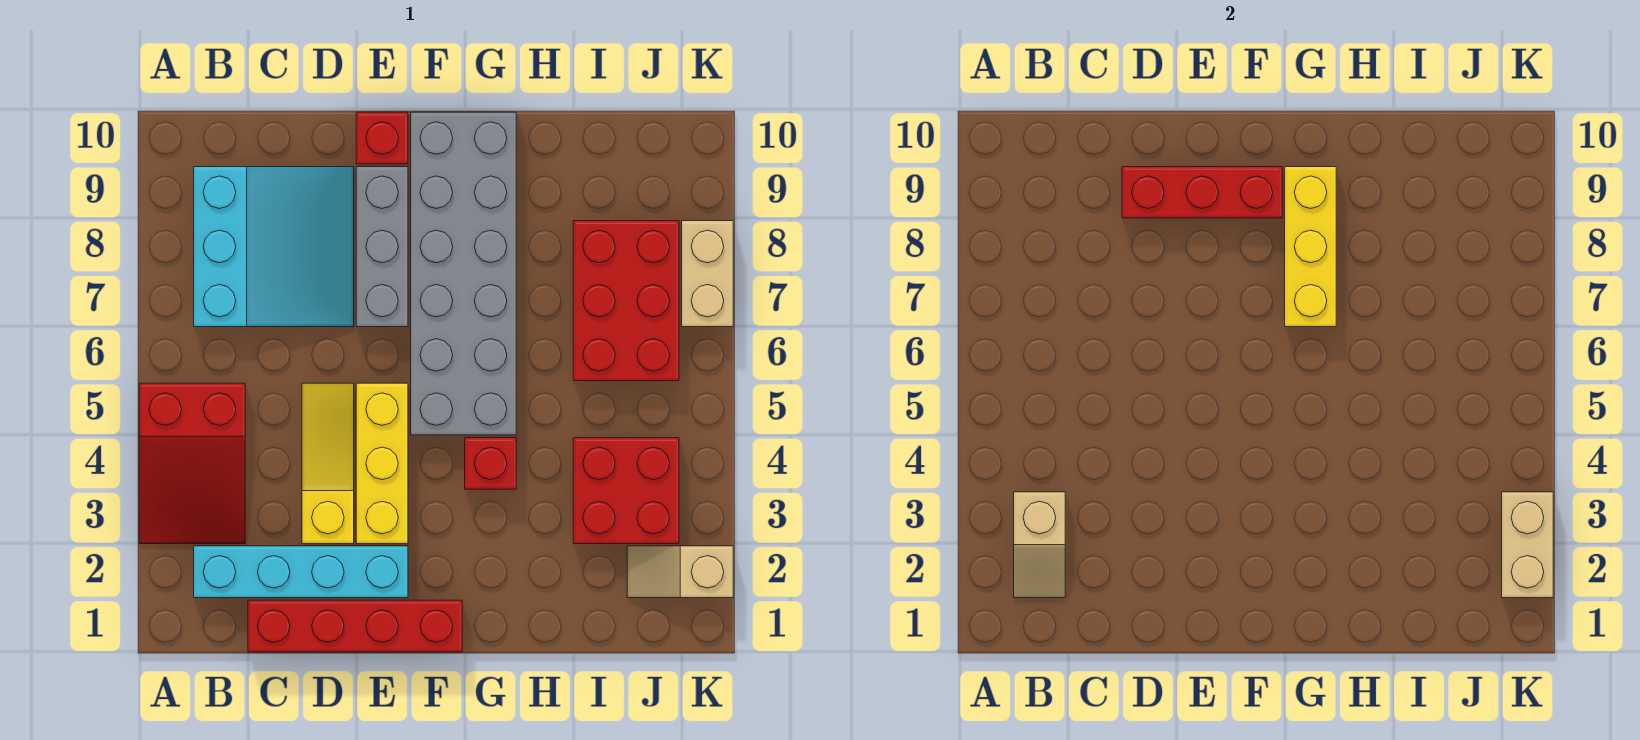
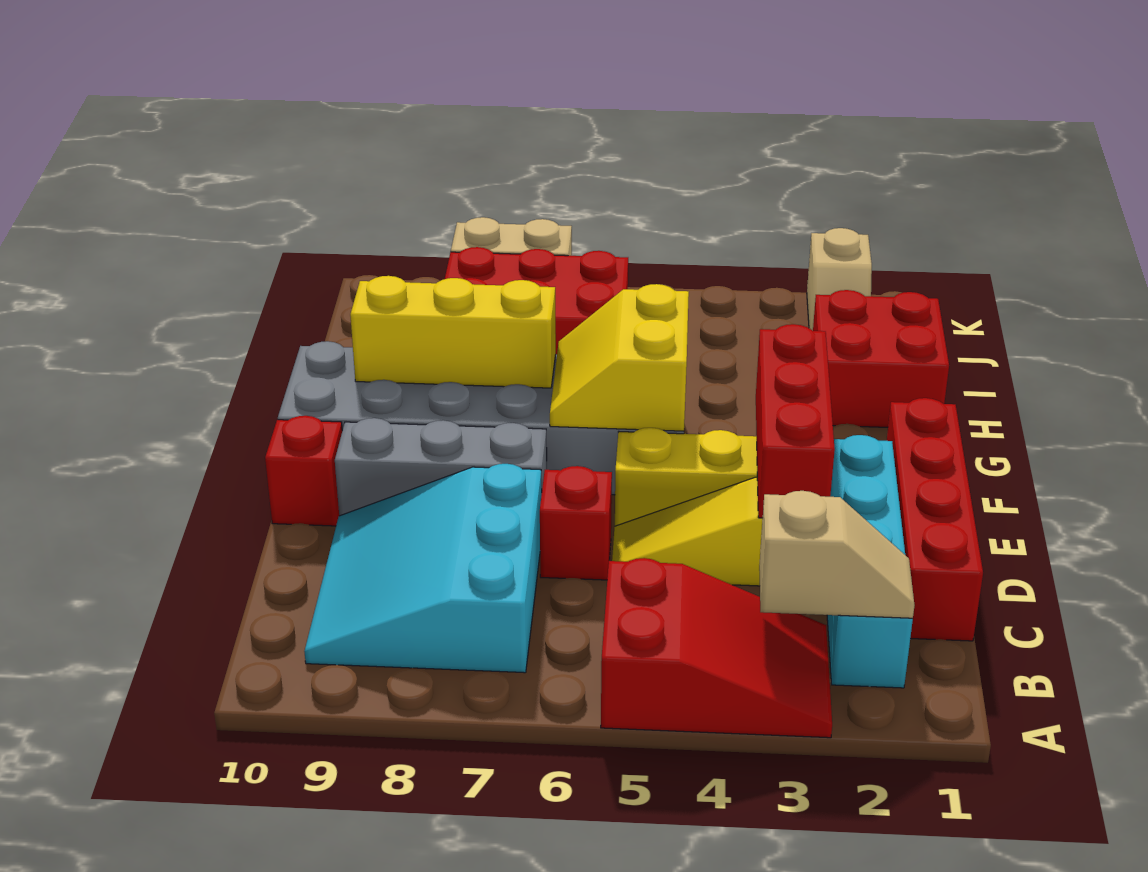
cyan slope B7:D9 level 1 top B -> cyan slope B7:D9 level 1 top 7
red brick D9:F9 level 2 -> red brick D3:F3 level 2
none -> yellow slope F5:G6 level 2 top 5
red brick G4 level 1 -> red brick D6 level 1
red brick I3:J4 level 1 -> red brick H1:I2 level 1
tan brick K2:K3 level 2 -> none

